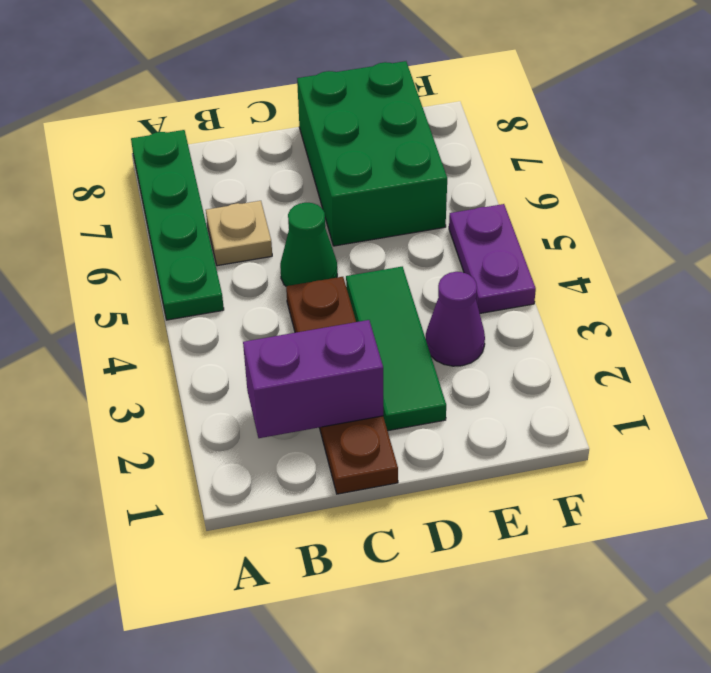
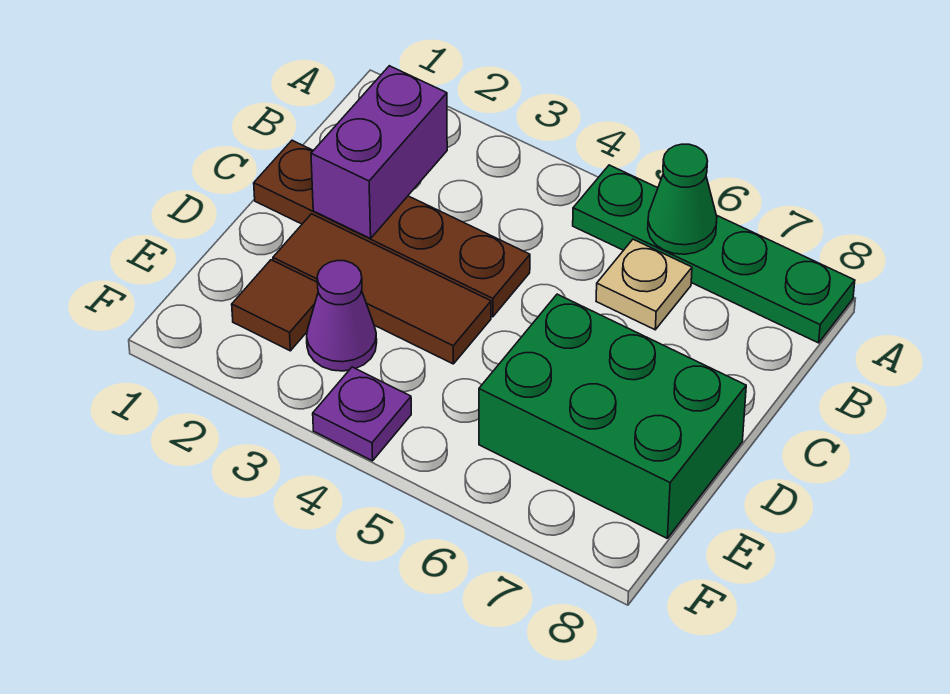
green cone C5 level 1 -> green cone A6 level 2
green tile D2:D4 level 1 -> brown tile D2:D4 level 1
none -> brown tile E2 level 1
purple plate F4:F5 level 1 -> purple plate F4 level 1

